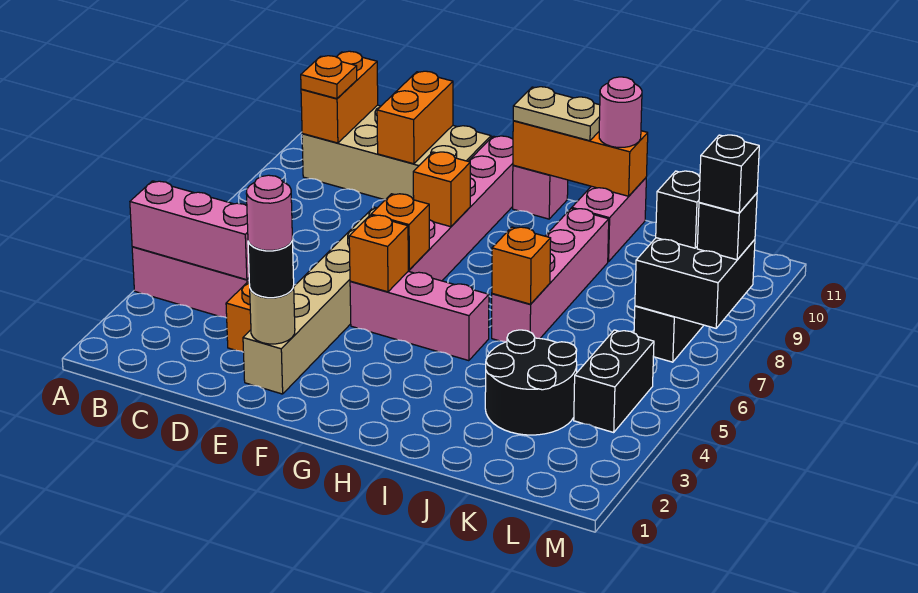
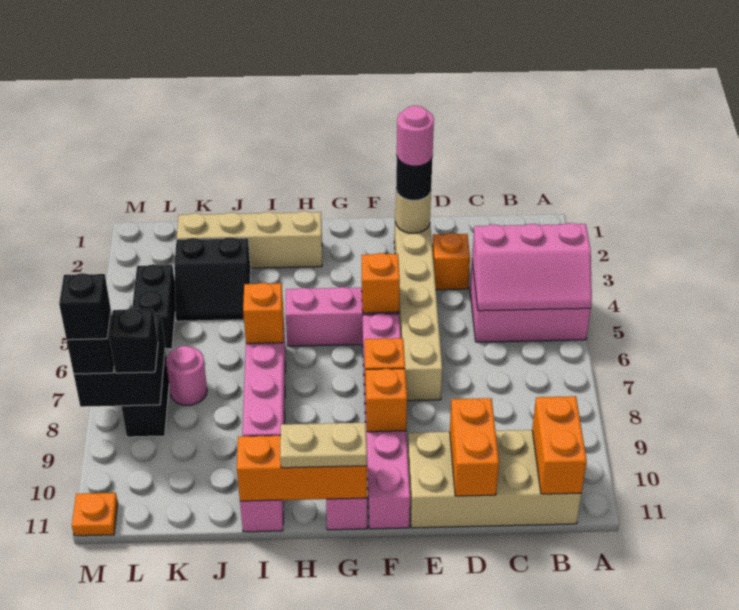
orange plate B10 level 3 -> orange plate M11 level 1
orange brick F6 level 2 -> orange brick F9 level 2
none -> tan brick H2:K2 level 1
pink round brick I11 level 3 -> pink round brick K7 level 1
black round brick J3:K4 level 1 -> black slope J3:K4 level 1 top 3

